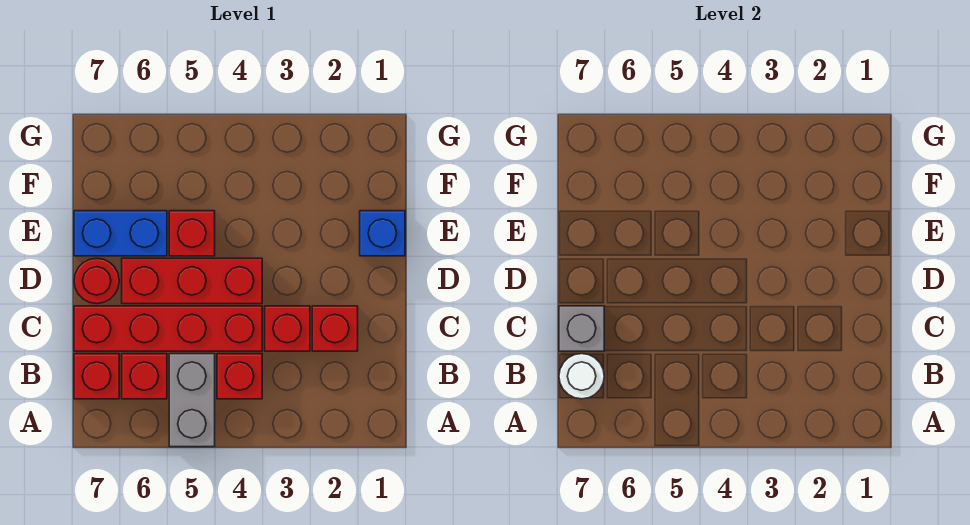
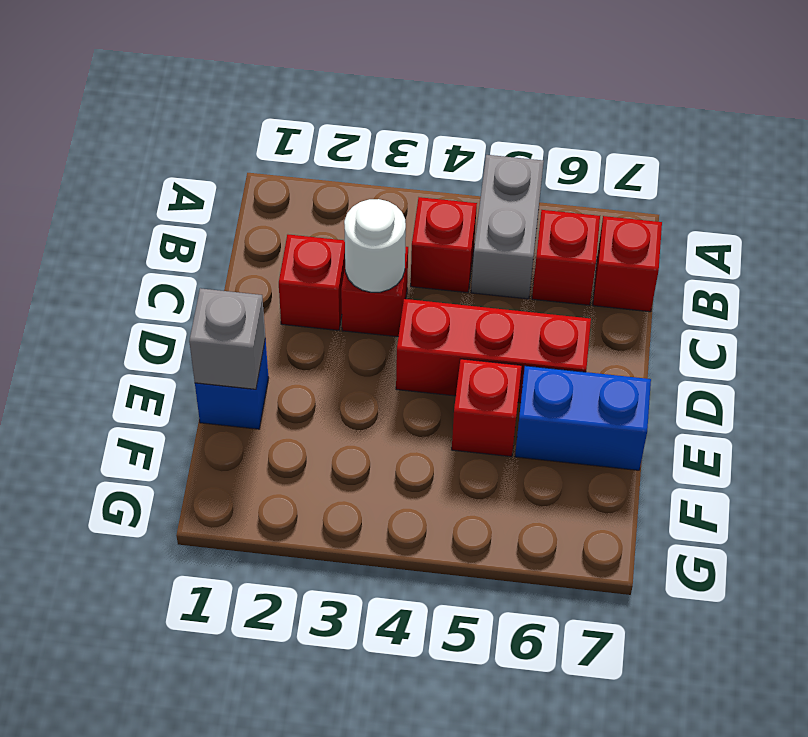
white round brick B7 level 2 -> white round brick C3 level 2
red brick C4:C7 level 1 -> none
grey brick C7 level 2 -> grey brick E1 level 2
red round brick D7 level 1 -> none

